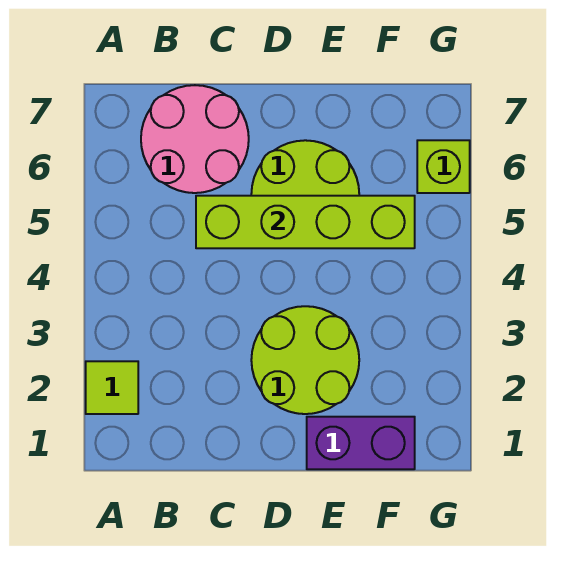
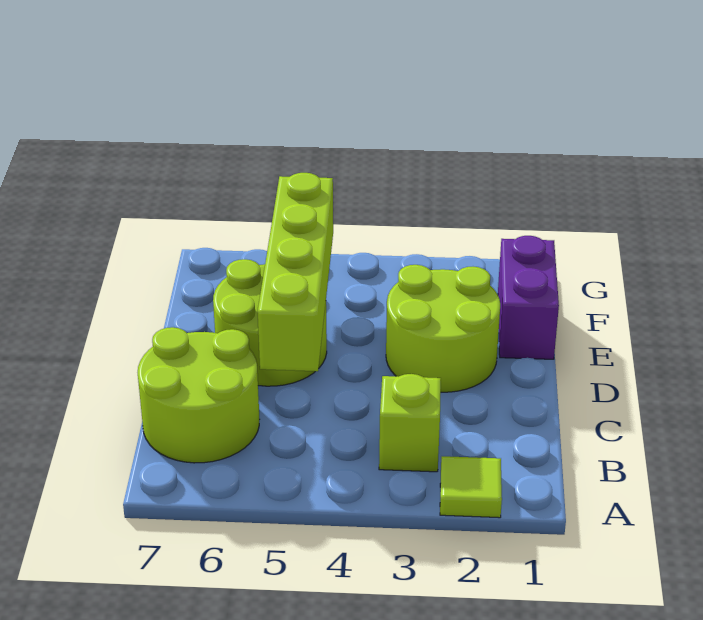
pink round brick B6:C7 level 1 -> lime round brick B6:C7 level 1
lime brick G6 level 1 -> lime brick B3 level 1

